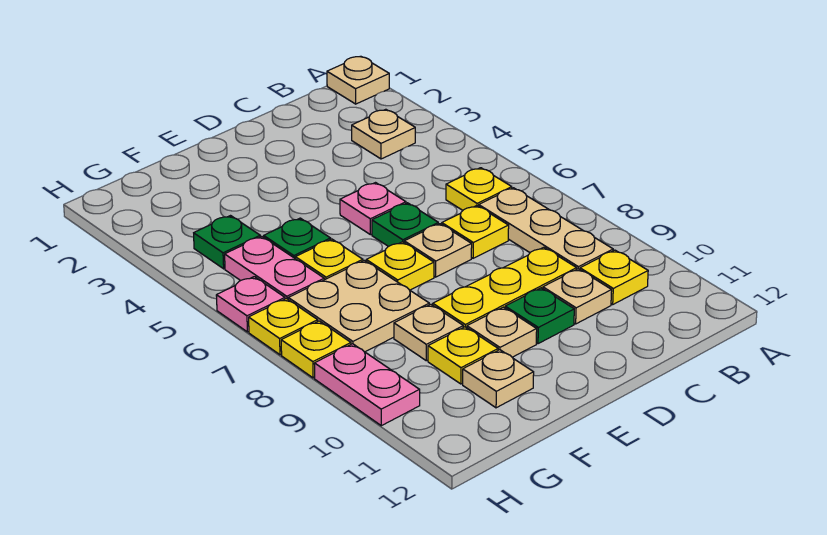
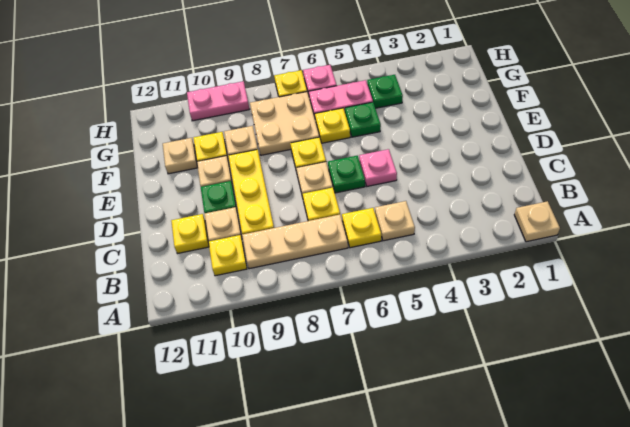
tan plate B3 level 1 -> tan plate B5 level 1
yellow plate H8 level 1 -> yellow plate C11 level 1

